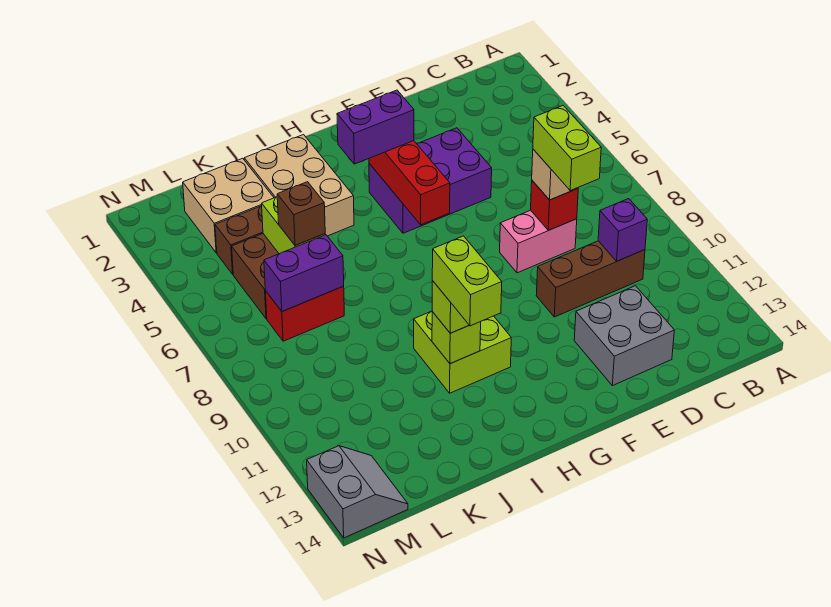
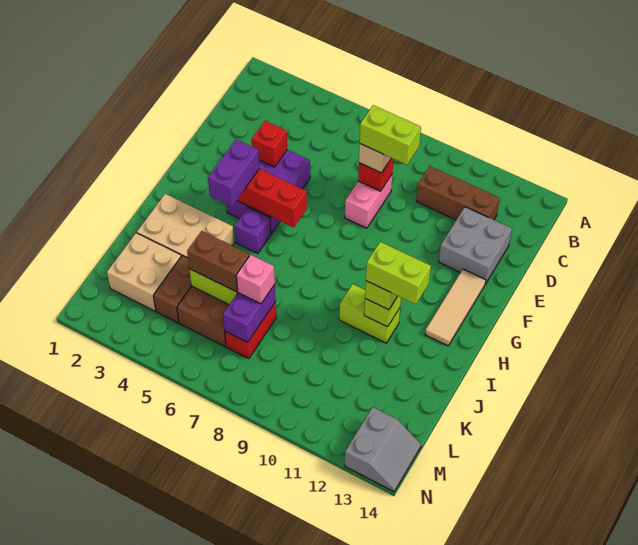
brown brick C10:E10 level 1 -> brown brick C10:C12 level 1
purple brick C10 level 2 -> purple brick H5 level 1
none -> red brick E4 level 2
none -> tan tile F13:H13 level 1
lime brick H10:I11 level 1 -> lime brick I10:I11 level 1
brown brick K6 level 3 -> brown brick K5:K6 level 3
none -> pink brick K7 level 3
grey slope M13:N14 level 1 top N -> grey slope M13:N14 level 1 top 13

